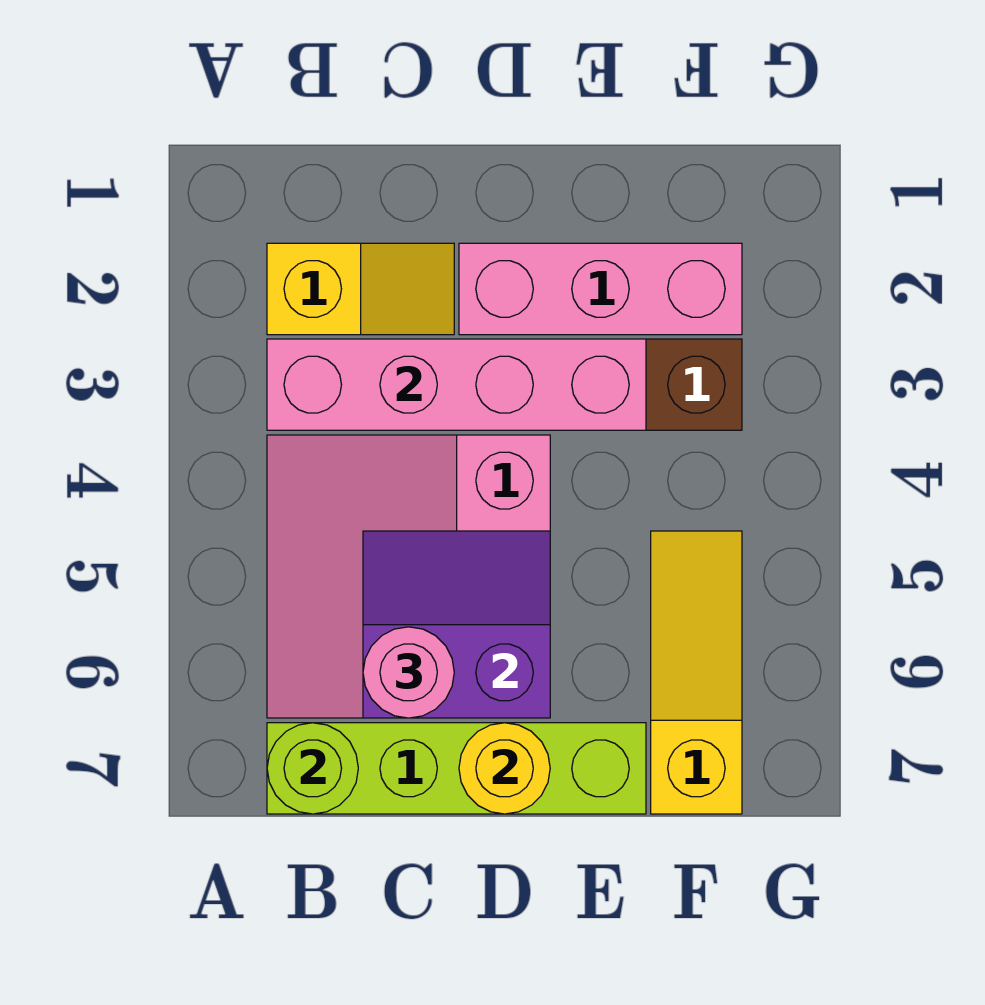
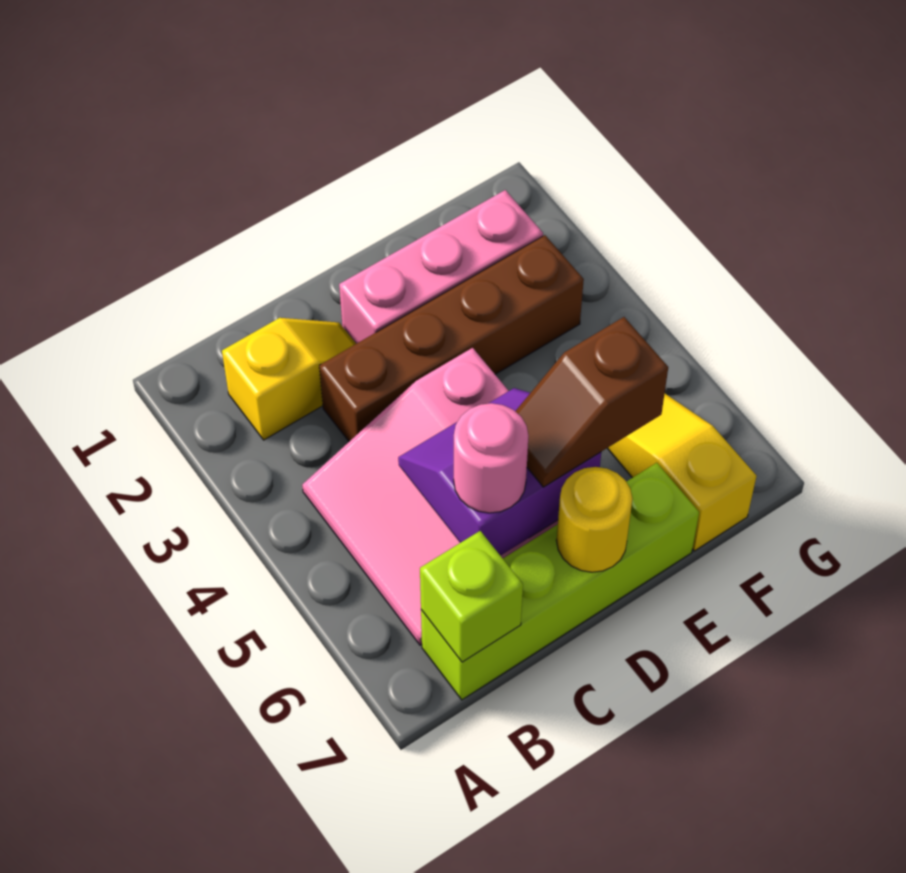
pink brick B3:E3 level 2 -> none
lime round brick B7 level 2 -> lime brick B7 level 2
none -> brown slope D6:E6 level 3 top E

